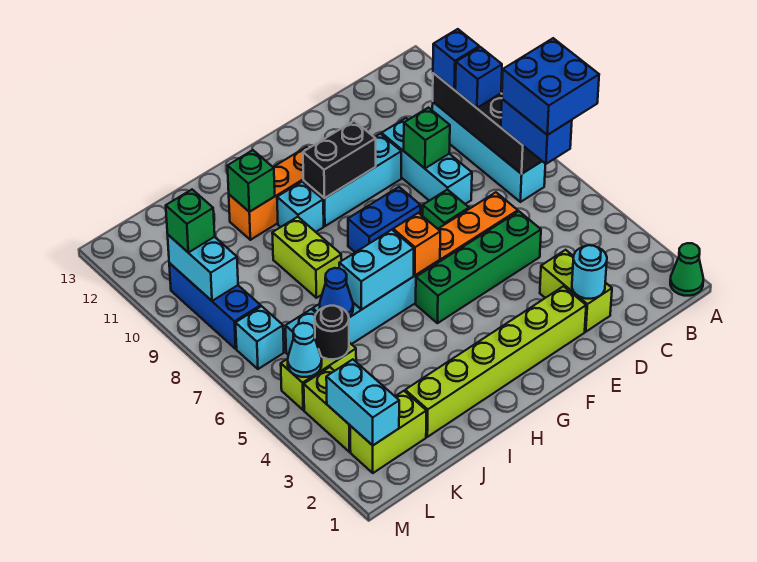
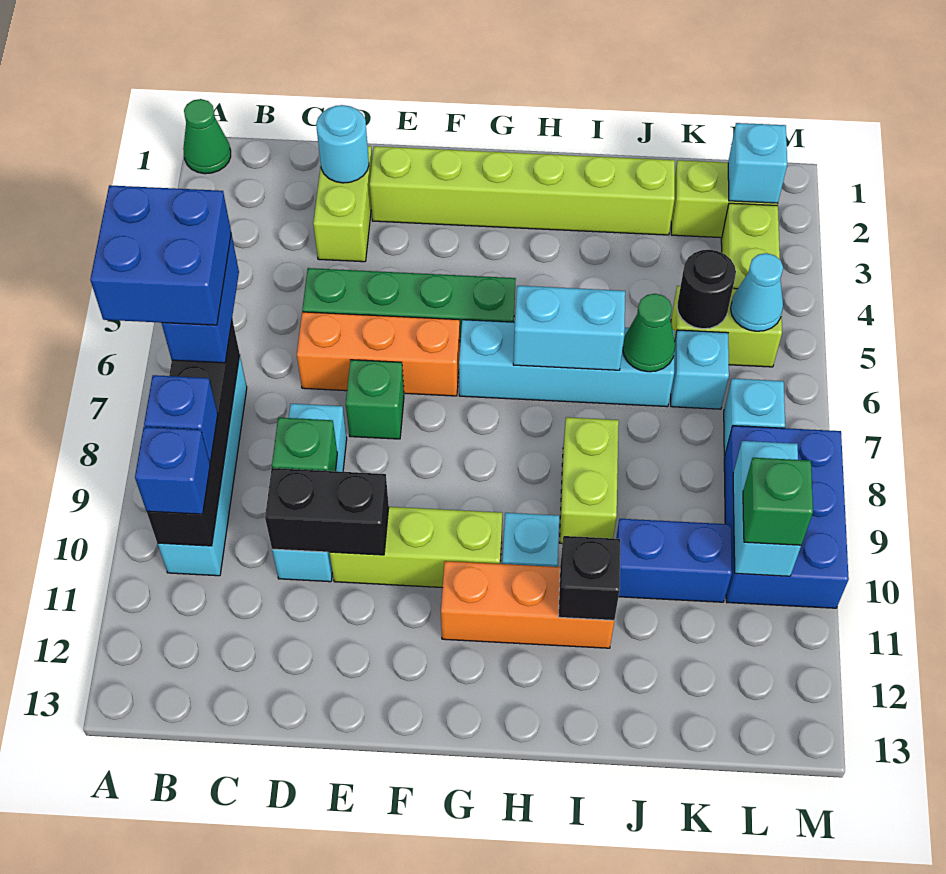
cyan brick E10:G10 level 1 -> lime brick E10:G10 level 1
blue brick F8:G8 level 1 -> blue brick J10:K10 level 1
black brick F10:G10 level 2 -> black brick D10:E10 level 2
orange brick G6 level 2 -> none
green brick I11 level 2 -> black brick I11 level 2
blue cone J6 level 2 -> green cone J6 level 2
cyan brick L2:L3 level 2 -> cyan brick L2 level 2
blue brick L8:L10 level 1 -> blue brick L8:M10 level 1

